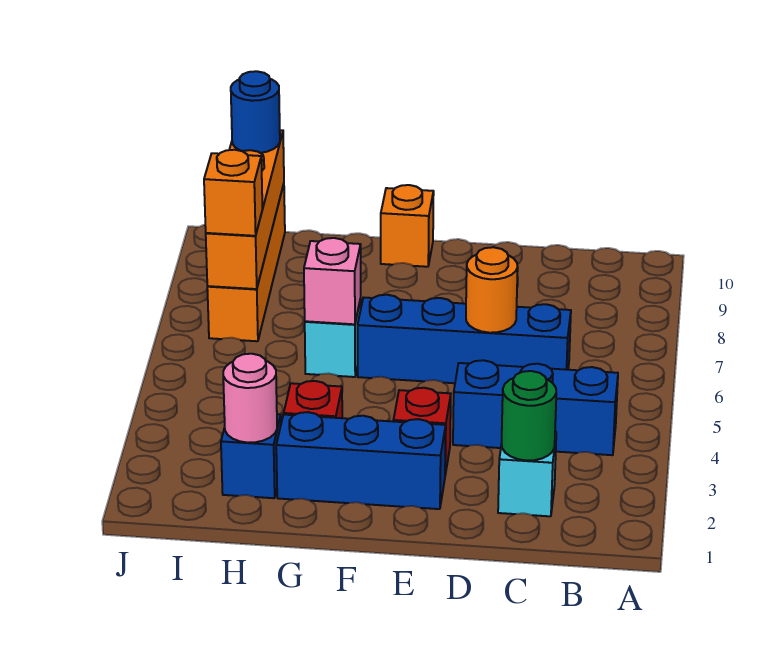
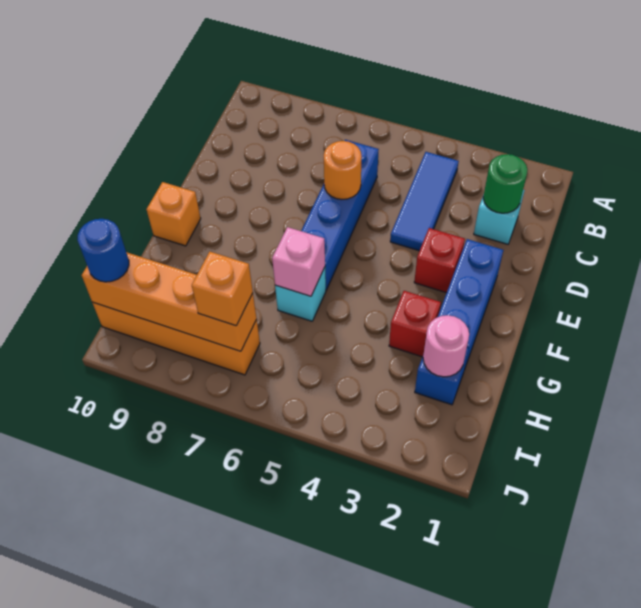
blue brick B4:D4 level 1 -> blue tile B4:D4 level 1

